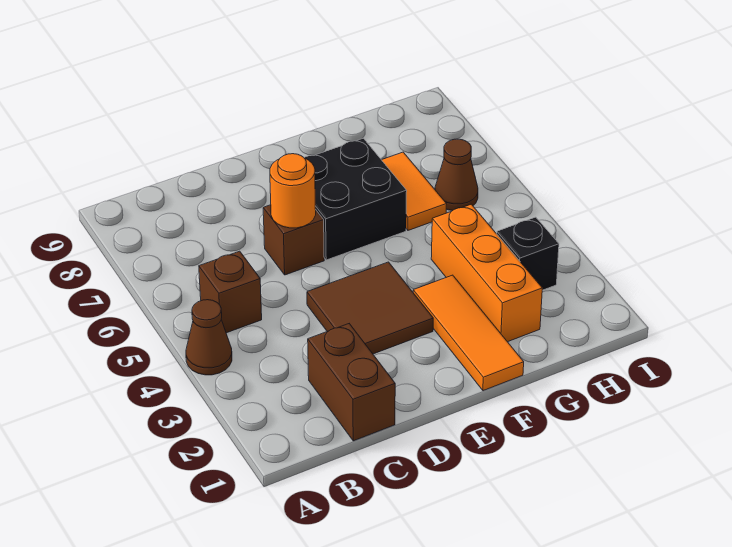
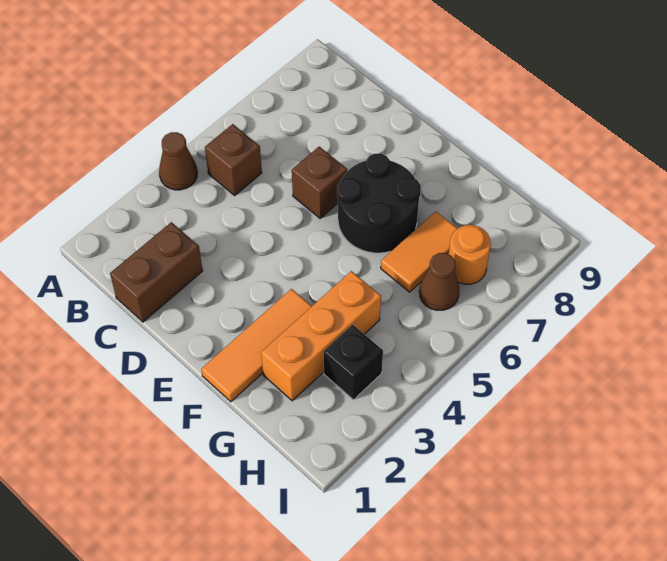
brown tile D3:E4 level 1 -> none
orange round brick D6 level 2 -> orange round brick H7 level 1
black brick E6:F7 level 1 -> black round brick E6:F7 level 1

